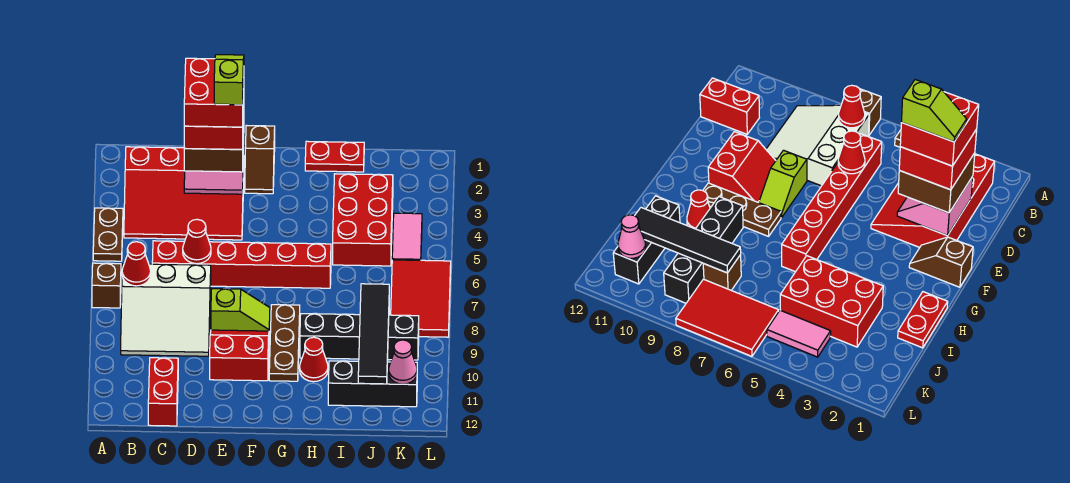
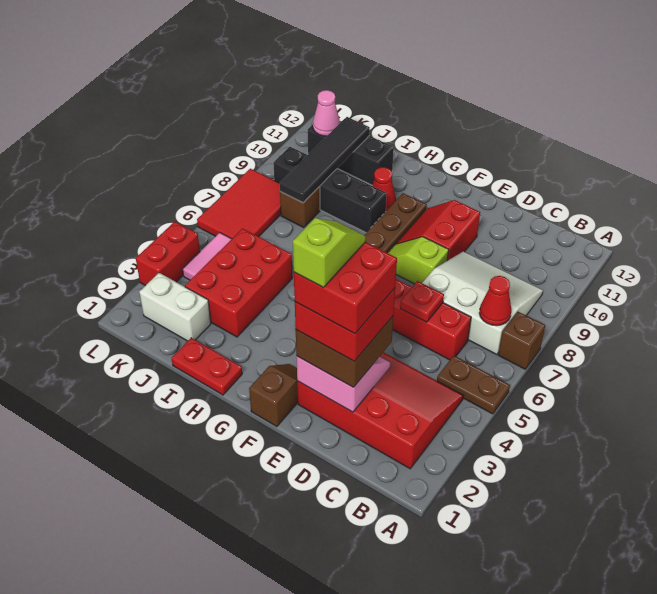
brown plate A4:A5 level 1 -> brown plate A5:B5 level 1
red brick C11:C12 level 1 -> red brick L3:L4 level 1
red cone D6 level 2 -> red plate D6 level 2
lime slope E2:E3 level 6 top 3 -> lime slope E2:E3 level 6 top 2
red slope E9:F10 level 1 top 10 -> red slope E9:F10 level 1 top E
none -> white brick J2:K2 level 1

